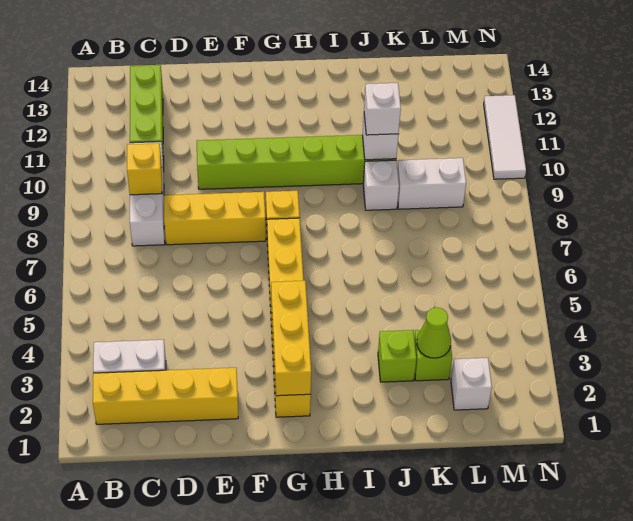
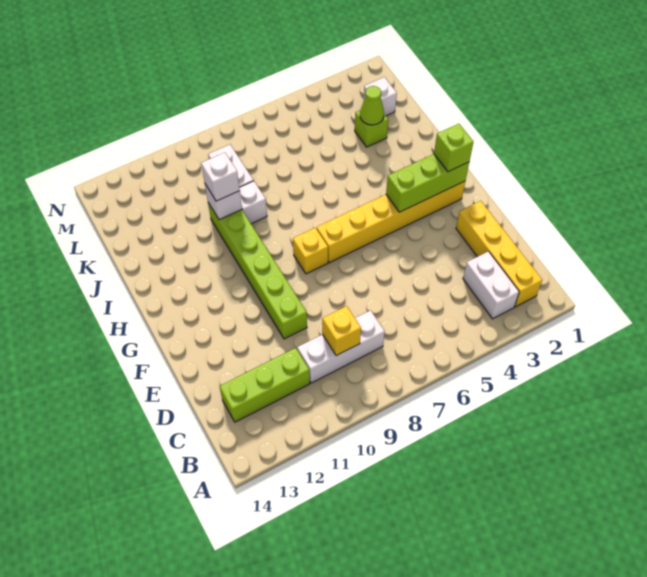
yellow brick D8:F8 level 1 -> none
yellow brick G2:G4 level 2 -> lime brick G2:G4 level 2
lime brick J3 level 1 -> lime brick G2 level 3
white tile N10:N12 level 1 -> none

